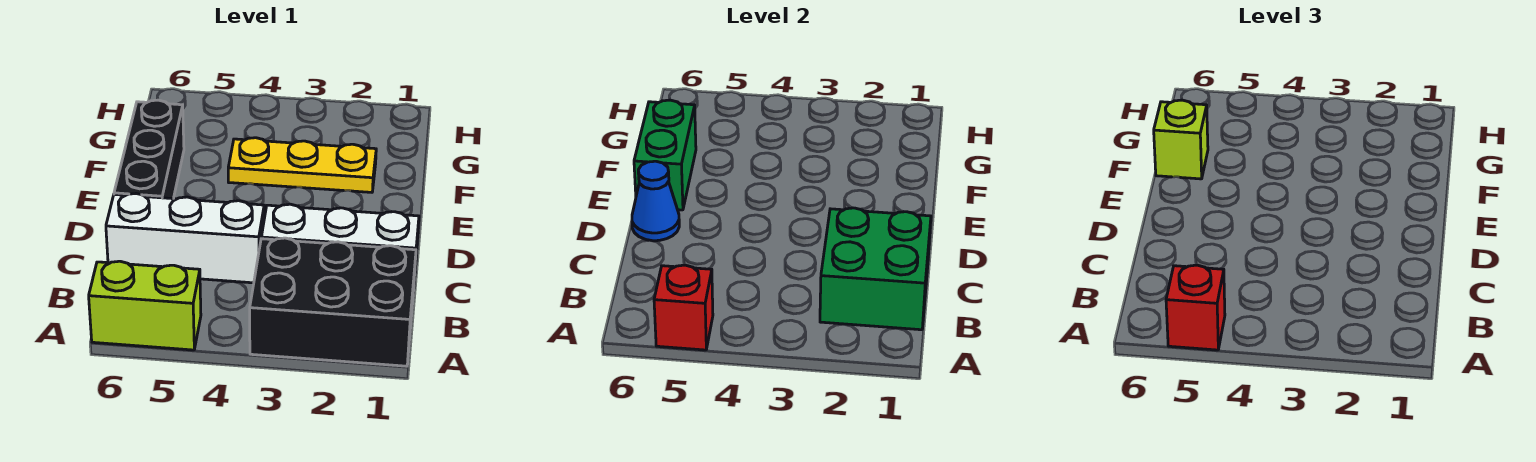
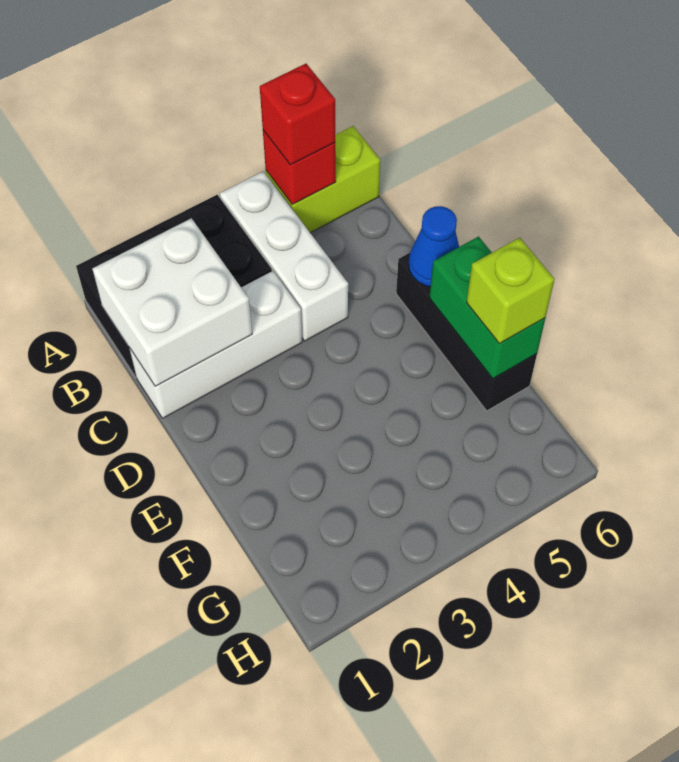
green brick B1:C2 level 2 -> white brick B1:C2 level 2
white brick C4:C6 level 1 -> white brick A4:C4 level 1
yellow plate F2:F4 level 1 -> none

